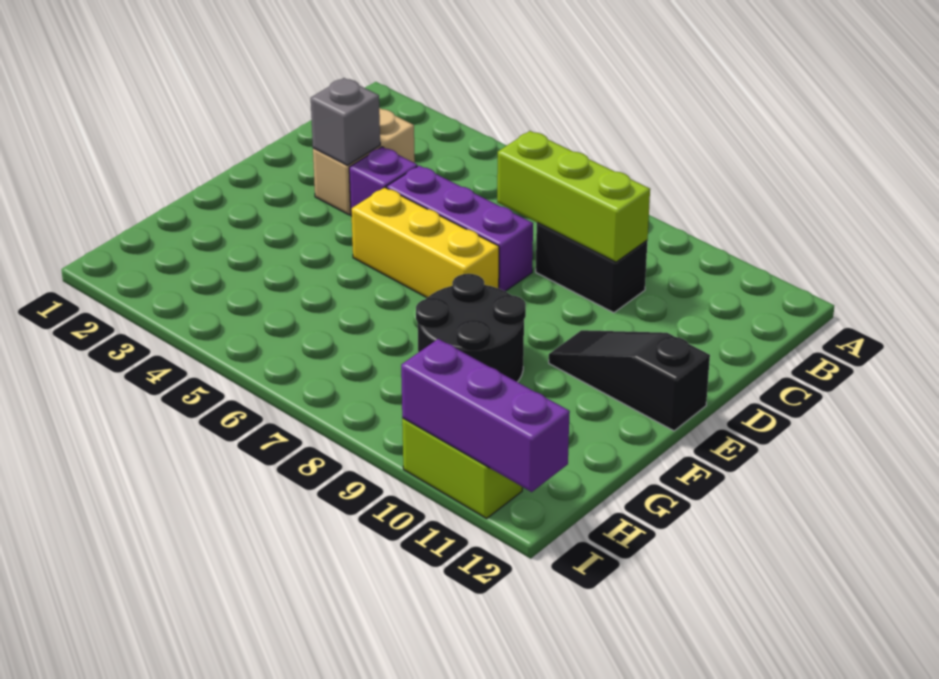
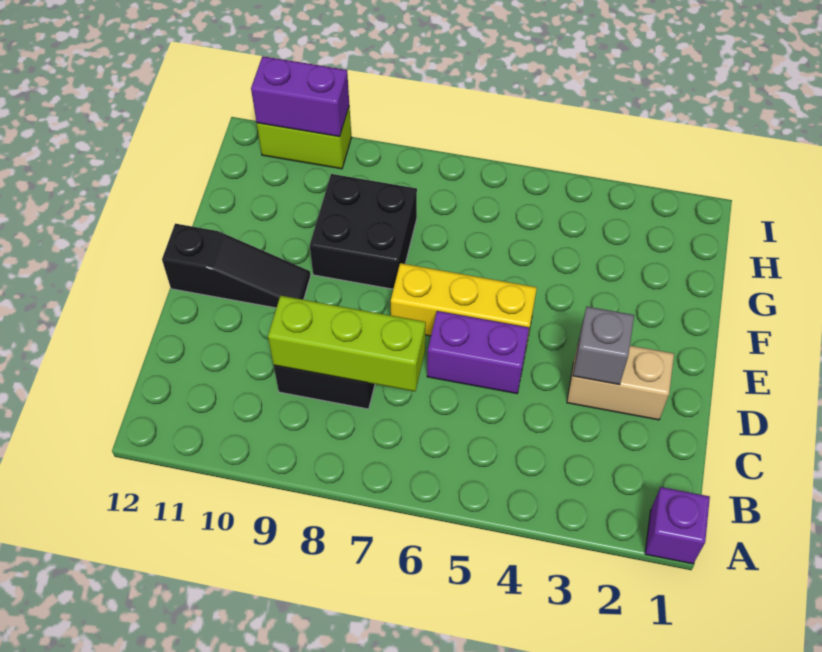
tan brick C3:D3 level 1 -> tan brick D2:D3 level 1
purple brick D4 level 1 -> purple brick A1 level 1
purple brick D5:D7 level 1 -> purple brick D5:D6 level 1
black round brick F8:G9 level 1 -> black brick F8:G9 level 1
purple brick I10:I12 level 2 -> purple brick I10:I11 level 2

